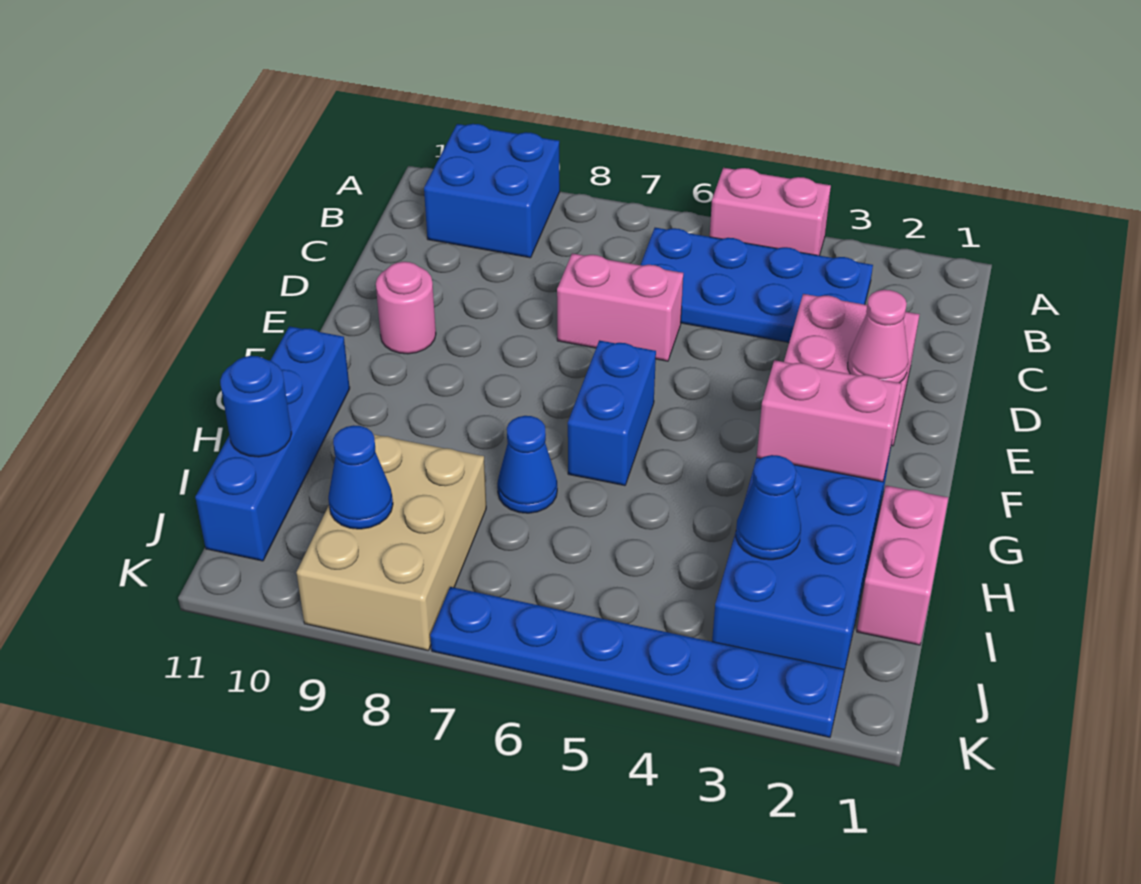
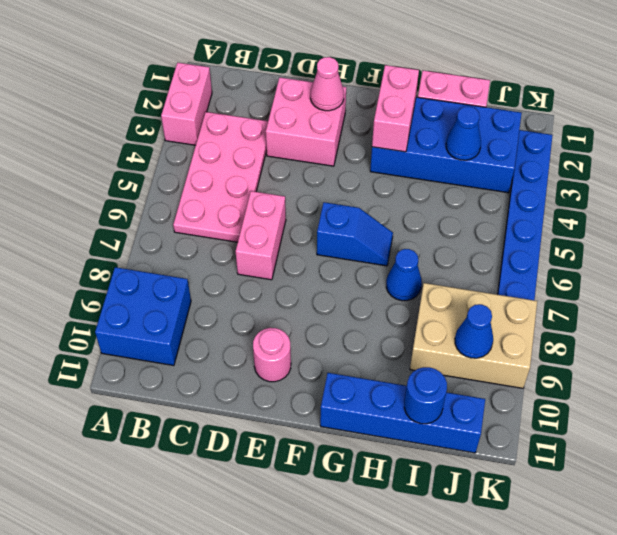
pink brick A4:A5 level 1 -> pink brick A2:A3 level 1
blue plate B3:C6 level 1 -> pink plate B3:C6 level 1
blue brick F6:G6 level 1 -> blue slope F6:G6 level 1 top F

